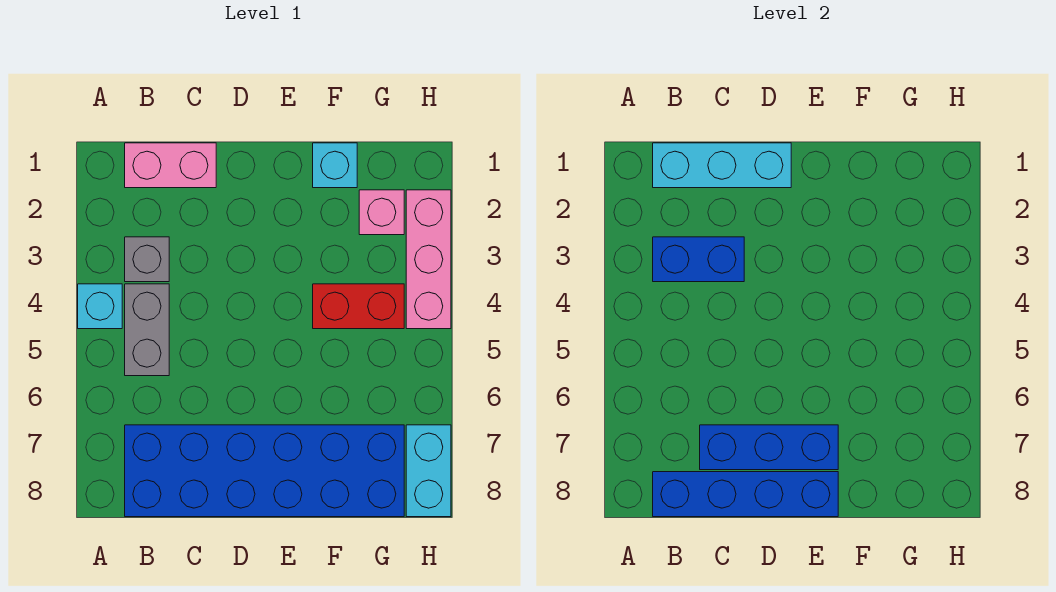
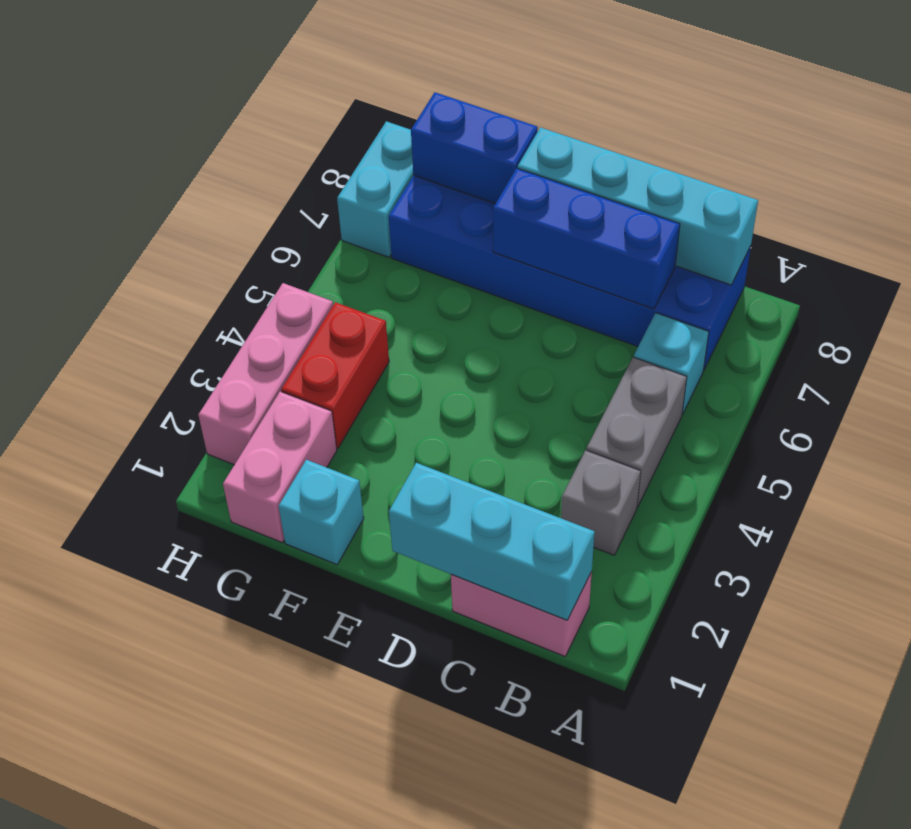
cyan brick A4 level 1 -> cyan brick B6 level 1
blue brick B3:C3 level 2 -> blue brick F8:G8 level 2
blue brick B8:E8 level 2 -> cyan brick B8:E8 level 2
red brick F4:G4 level 1 -> red brick G3:G4 level 1
pink brick G2 level 1 -> pink brick G1:G2 level 1

